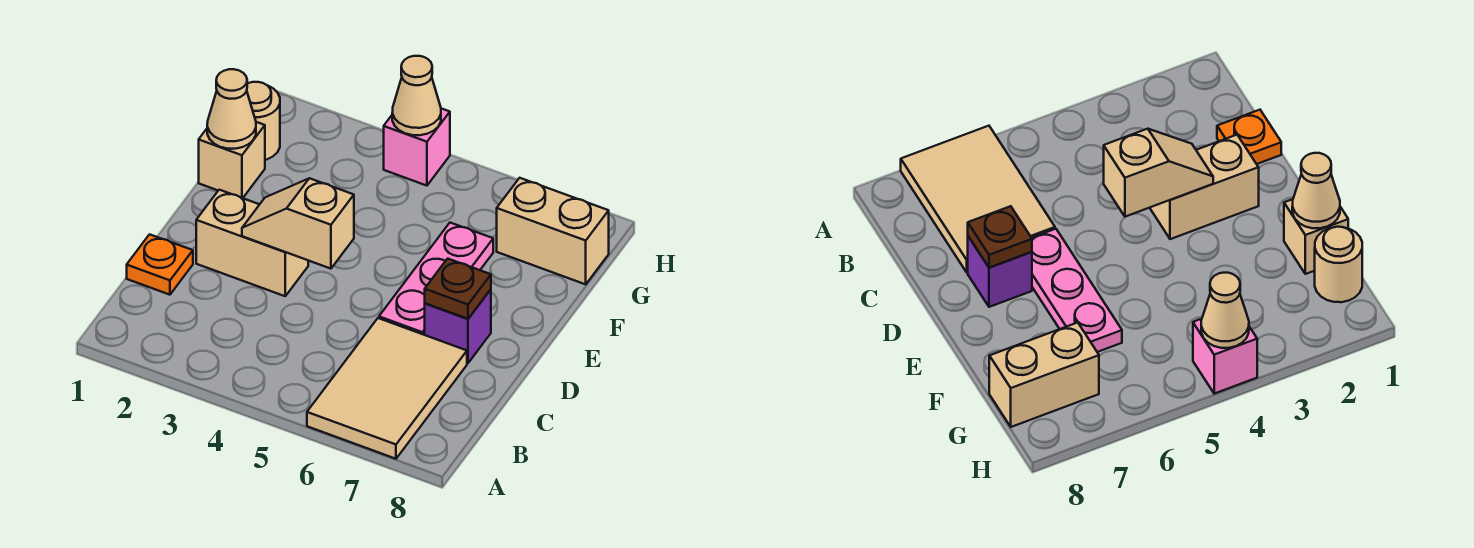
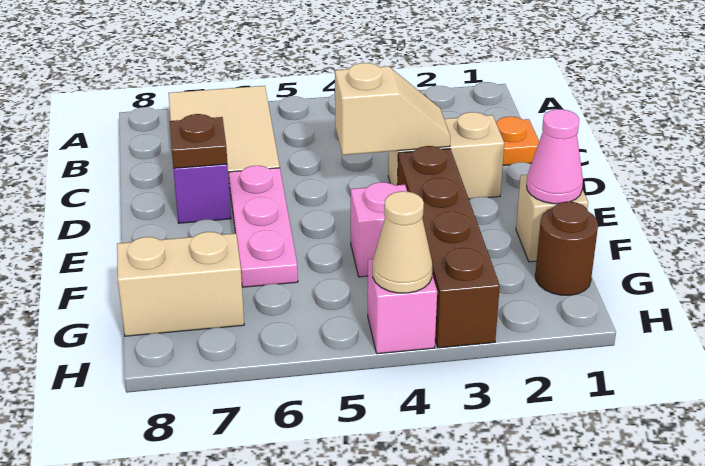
none -> brown brick E3:H3 level 1
tan cone F1 level 2 -> pink cone F1 level 2
none -> pink brick F4 level 1
tan round brick G1 level 1 -> brown round brick G1 level 1

